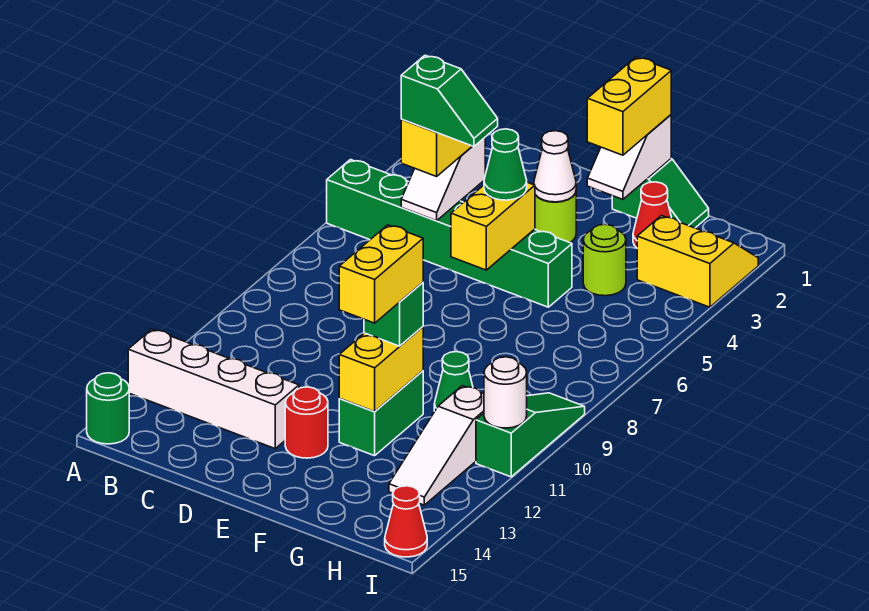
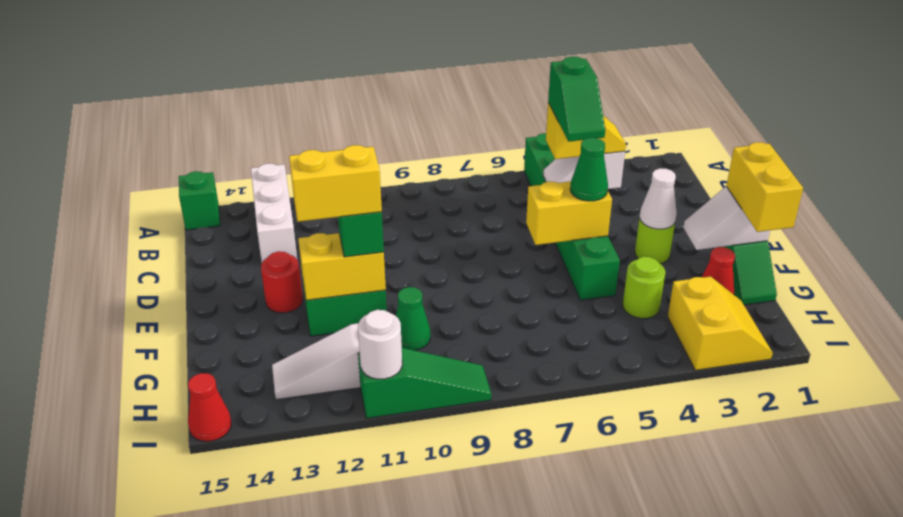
white brick A13:D13 level 1 -> white brick A13:C13 level 1
green round brick A15 level 1 -> green brick A15 level 1
yellow brick F1:F2 level 3 -> yellow brick F1:G1 level 3

